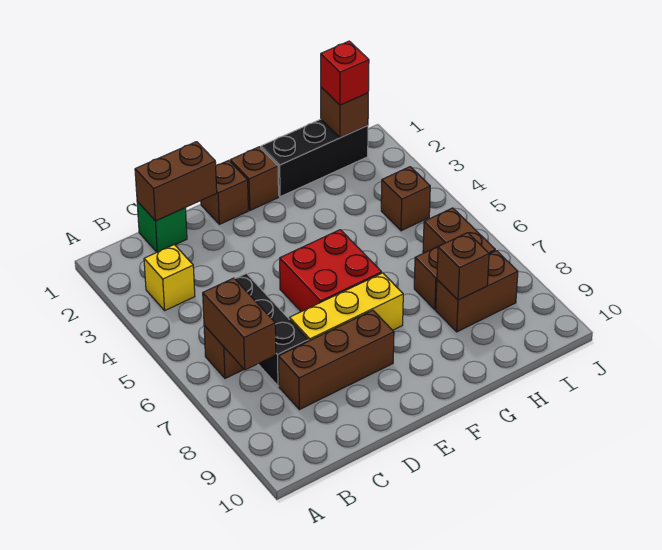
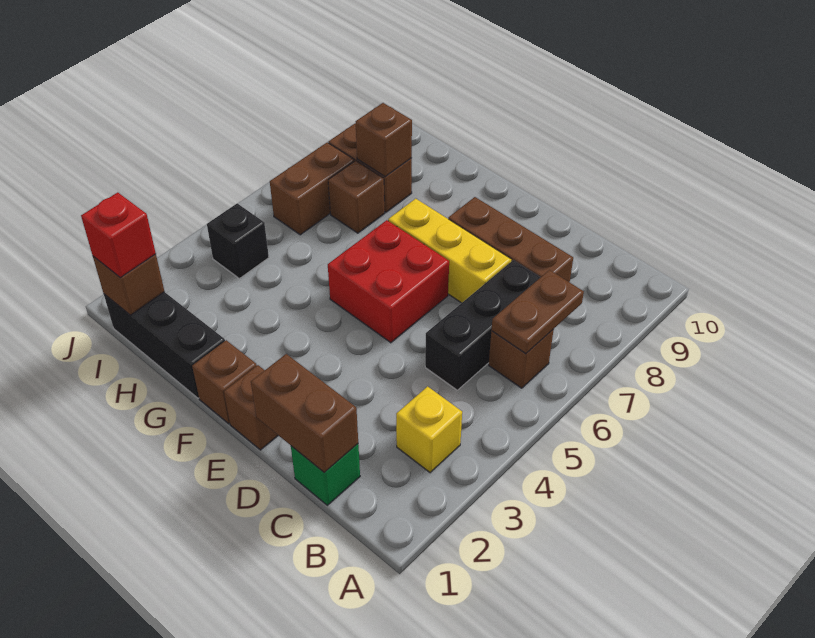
brown brick B6:B7 level 2 -> brown plate B6:B7 level 2
brown brick I4 level 1 -> black brick I4 level 1

